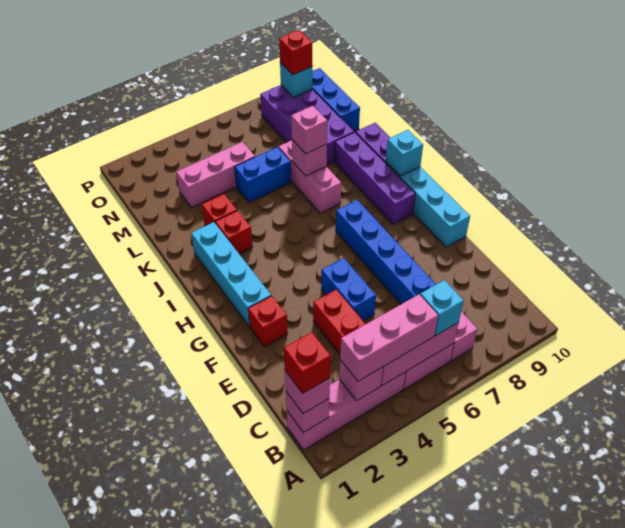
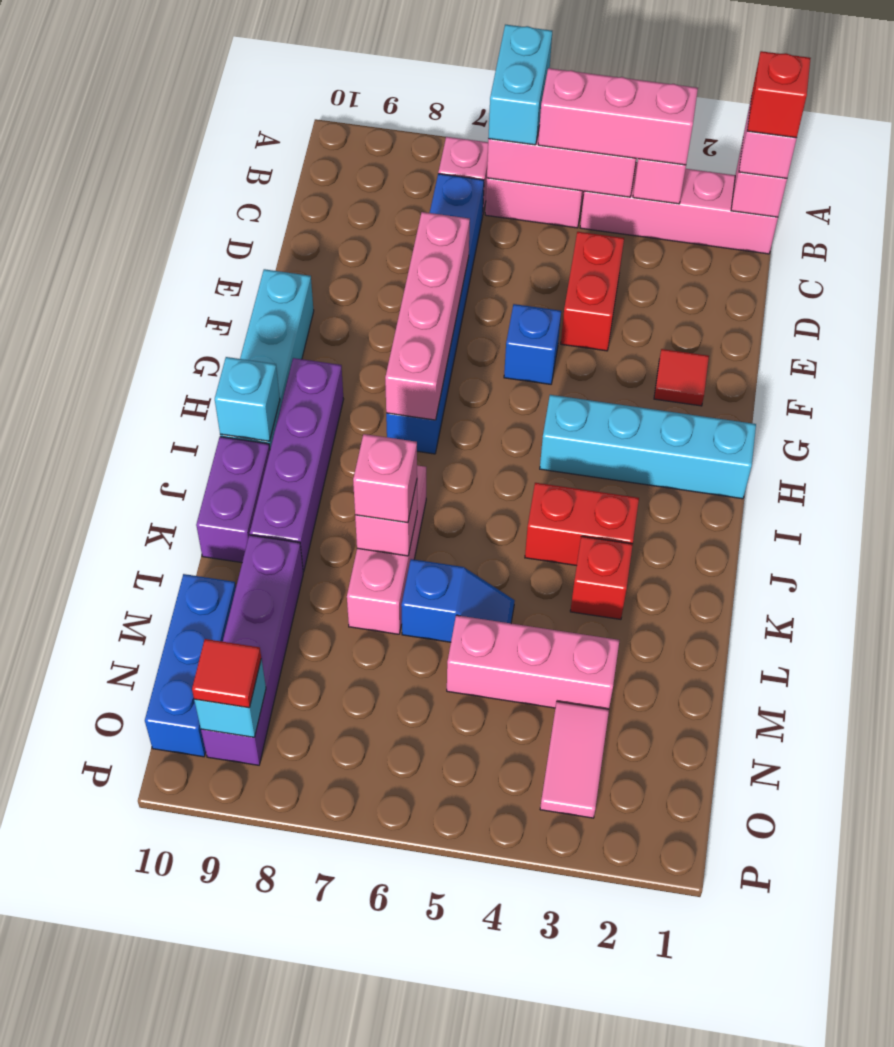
cyan brick B6 level 3 -> cyan brick A6:B6 level 3
blue brick E5:F5 level 1 -> blue brick F5 level 1
none -> pink brick E7:H7 level 2
red brick F2 level 1 -> red tile F2 level 1
cyan brick G2:J2 level 1 -> cyan brick H1:H4 level 1
red brick J3 level 1 -> red brick J3:J4 level 1
blue brick L5:L6 level 1 -> blue slope L5:L6 level 1 top 6
purple brick L8:O9 level 1 -> purple brick L9:O9 level 1
none -> pink tile N3:O3 level 1
red brick O9 level 3 -> red tile O9 level 3

